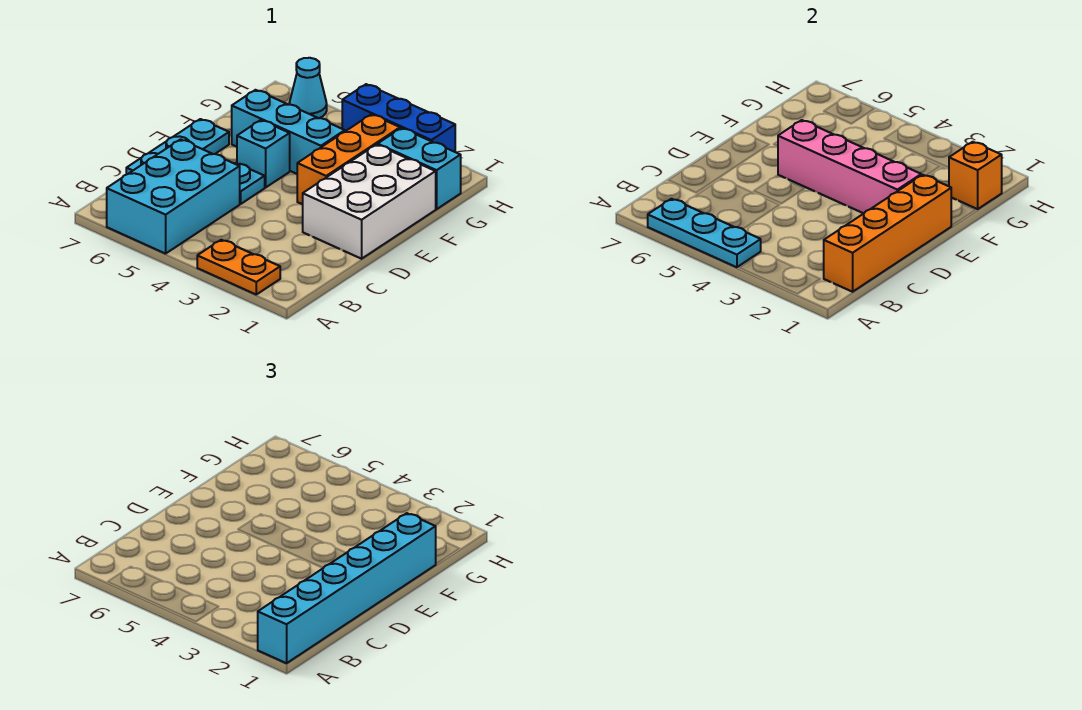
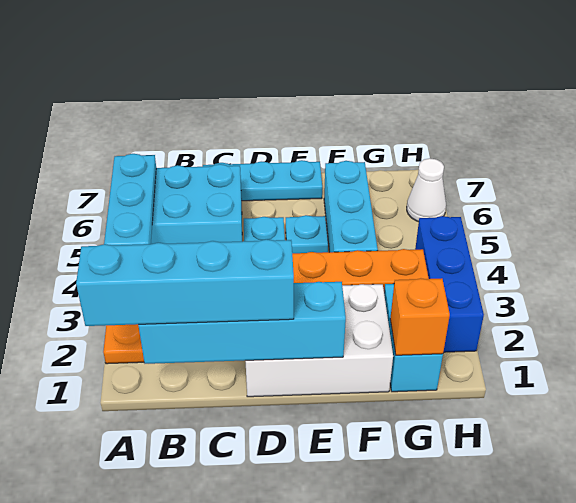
cyan brick A1:F1 level 3 -> cyan brick A1:D1 level 3
orange brick B1:E1 level 2 -> cyan brick B1:E1 level 2
pink brick E2:E5 level 2 -> none
cyan brick E5 level 1 -> cyan plate E5 level 1
cyan cone H6 level 1 -> white cone H6 level 1

